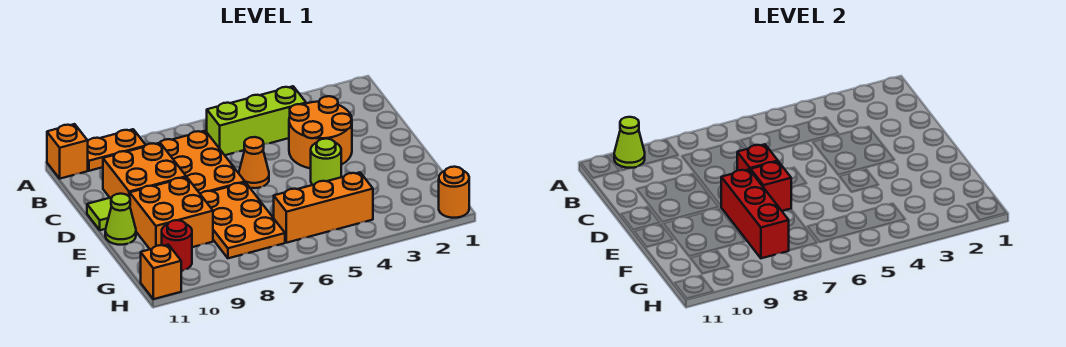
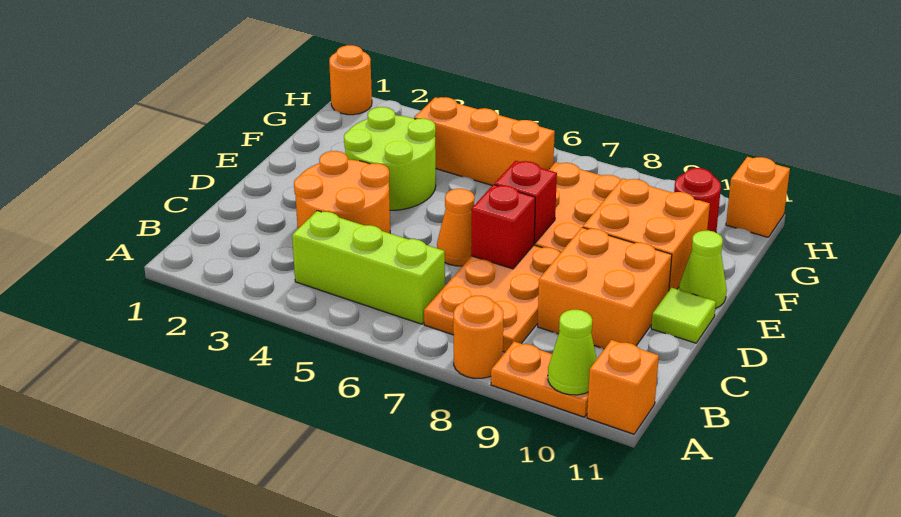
none -> orange round brick A8 level 1
lime round brick E4 level 1 -> lime round brick E3:F4 level 1
red brick E8:G8 level 2 -> none

